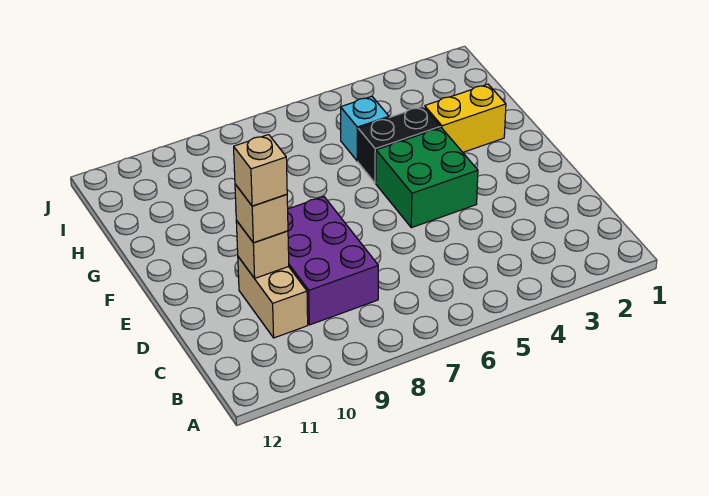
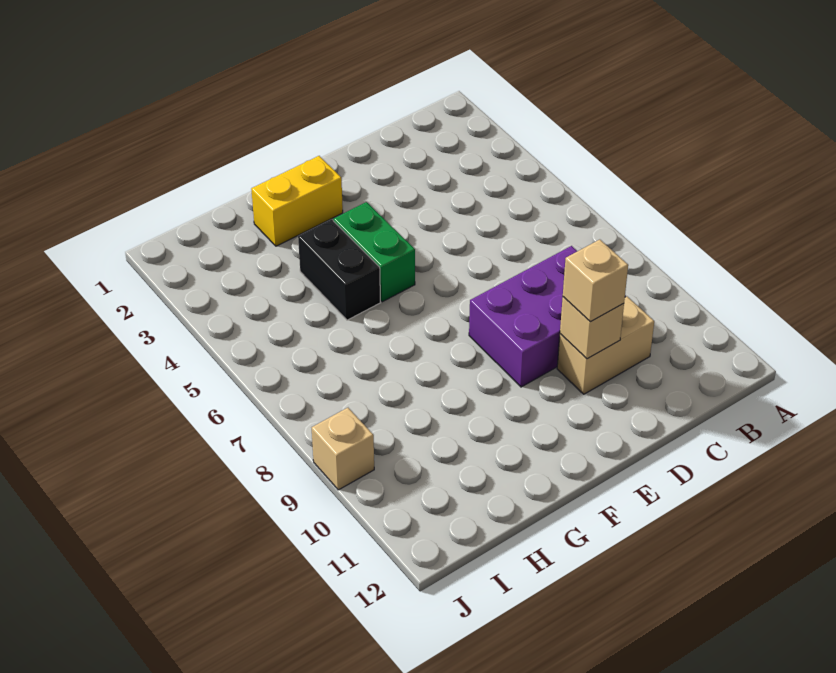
tan brick D10 level 4 -> tan brick J9 level 1
green brick E4:F5 level 1 -> green brick F4:F5 level 1
yellow brick G2:G3 level 1 -> yellow brick F2:G2 level 1
cyan brick H5 level 1 -> none

